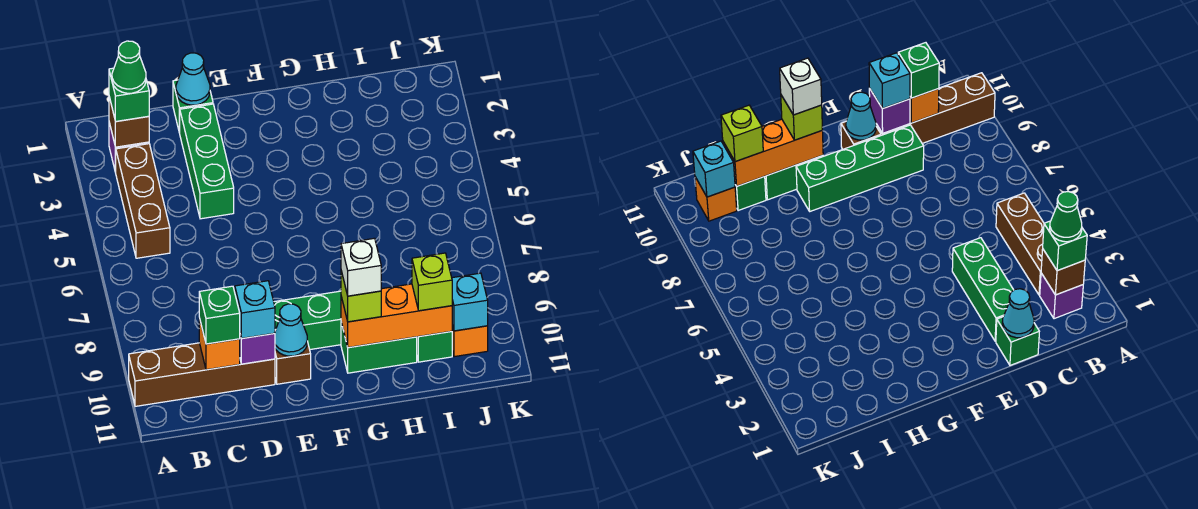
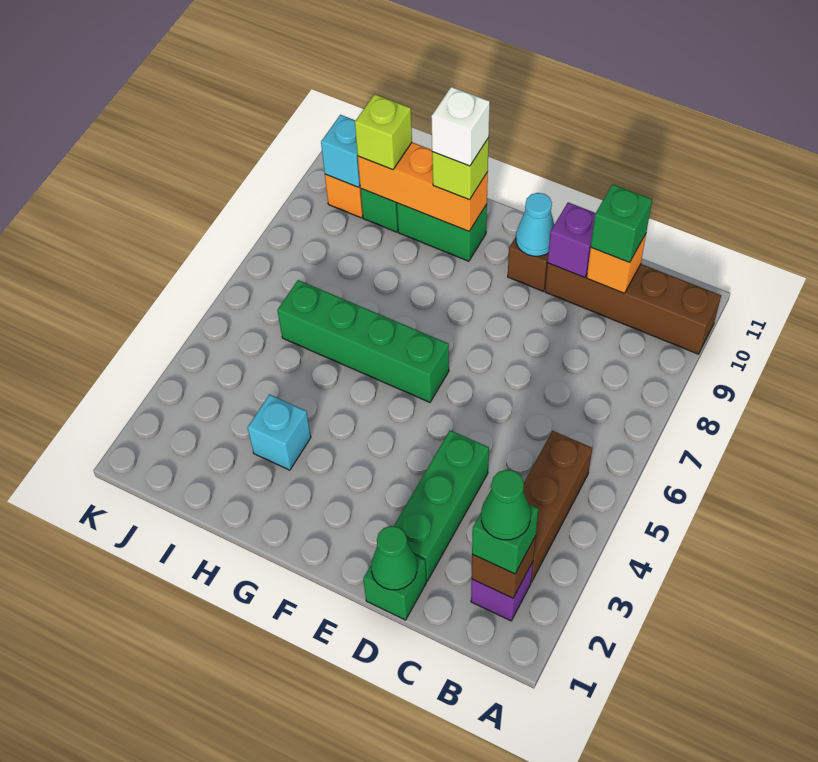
cyan cone D1 level 2 -> green cone D1 level 2
green brick D9:G9 level 1 -> green brick F6:I6 level 1
cyan brick D10 level 3 -> cyan brick H3 level 1

